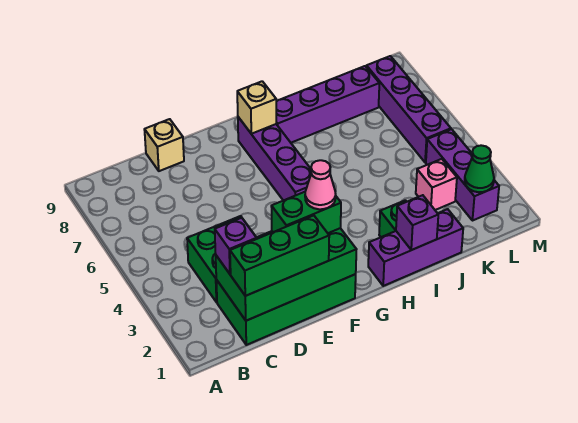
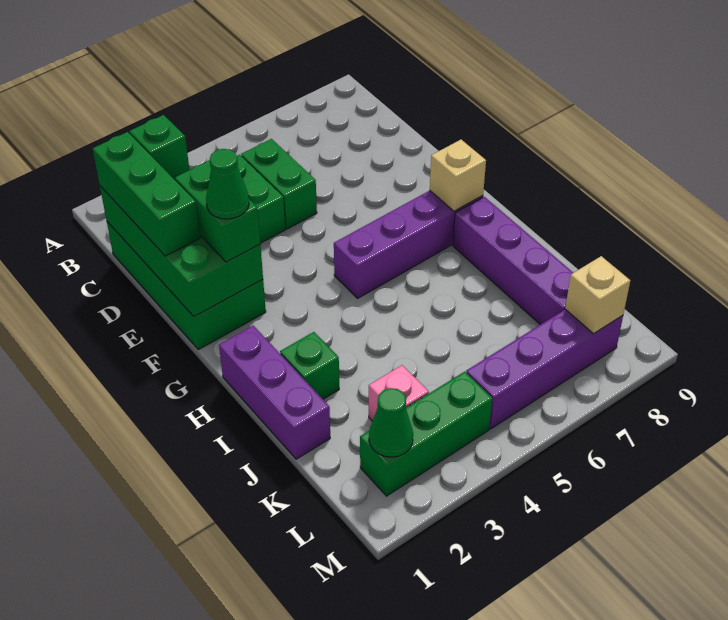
purple brick C2 level 3 -> green brick C2 level 3
none -> green brick C5:D5 level 1
tan brick D9 level 1 -> tan brick L8 level 2
pink cone F2 level 4 -> green cone F2 level 4
purple brick I1 level 2 -> none
purple brick L2:L4 level 1 -> green brick L2:L4 level 1

